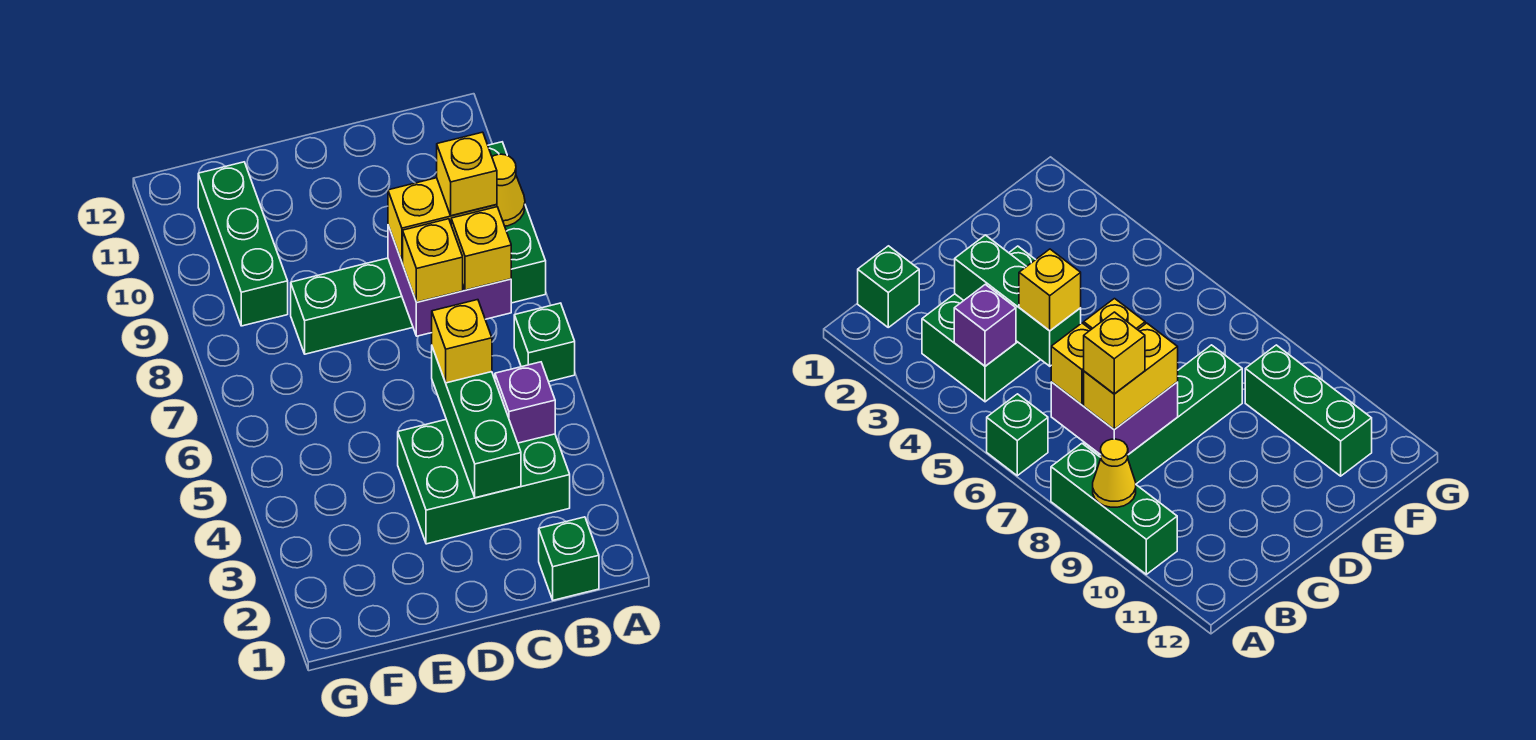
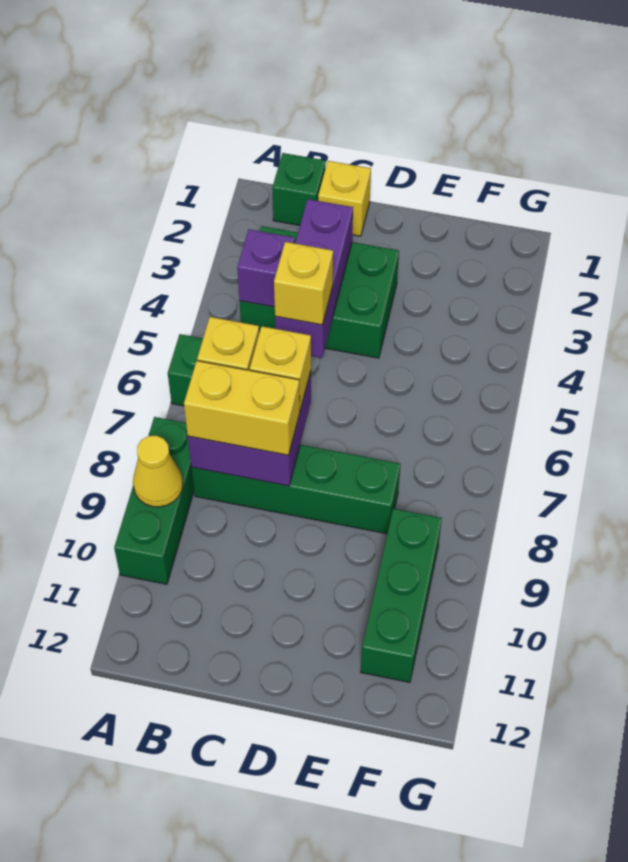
yellow brick B8 level 4 -> yellow brick C1 level 1
green brick C3:C5 level 2 -> purple brick C3:C5 level 2

